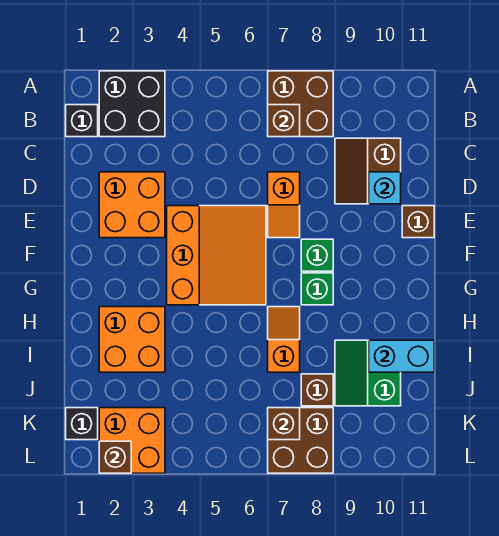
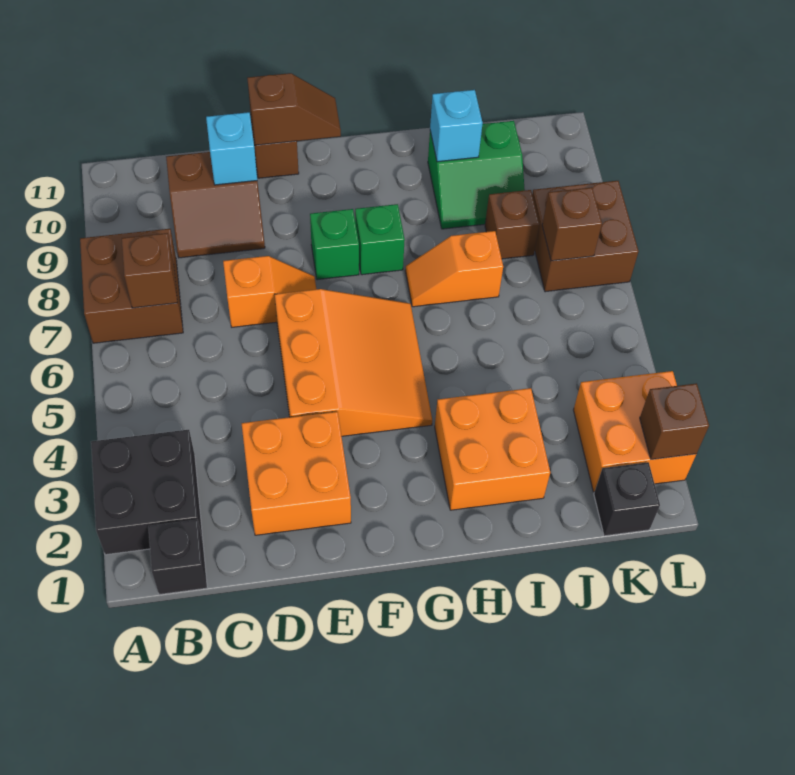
orange slope E4:G6 level 1 top 4 -> orange slope E4:G6 level 1 top E
none -> brown slope E11:F11 level 2 top E
cyan brick I10:I11 level 2 -> cyan brick I10 level 2

